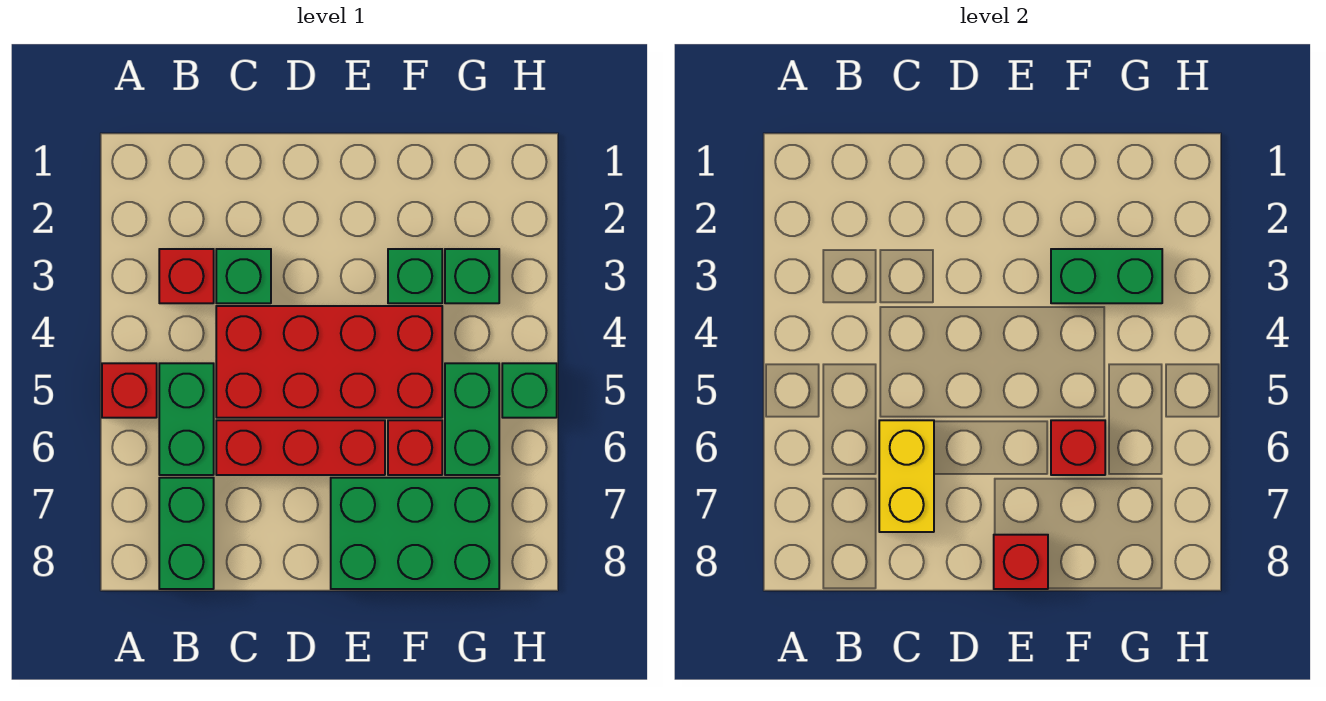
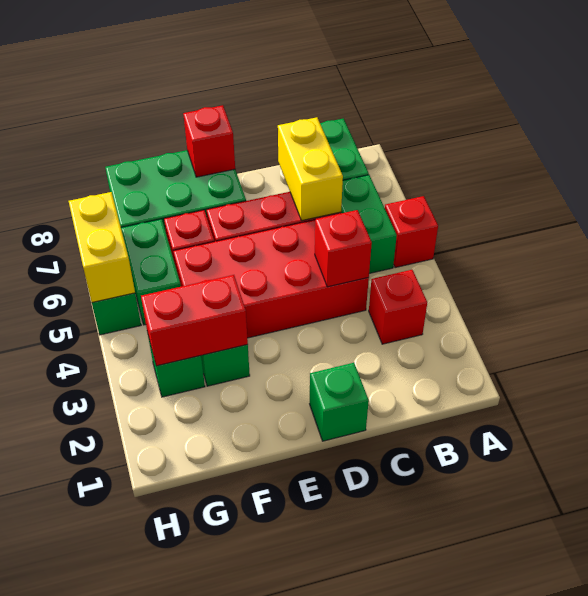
green brick C3 level 1 -> green brick D1 level 1
green brick F3:G3 level 2 -> red brick F3:G3 level 2
red brick F6 level 2 -> red brick C4 level 2
none -> yellow brick H5:H6 level 2

